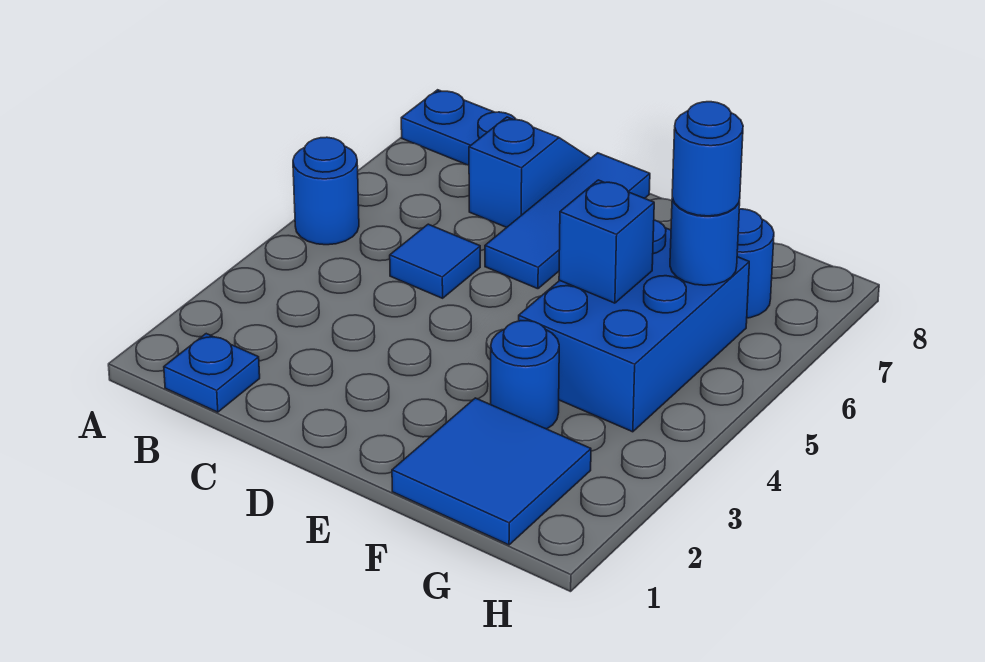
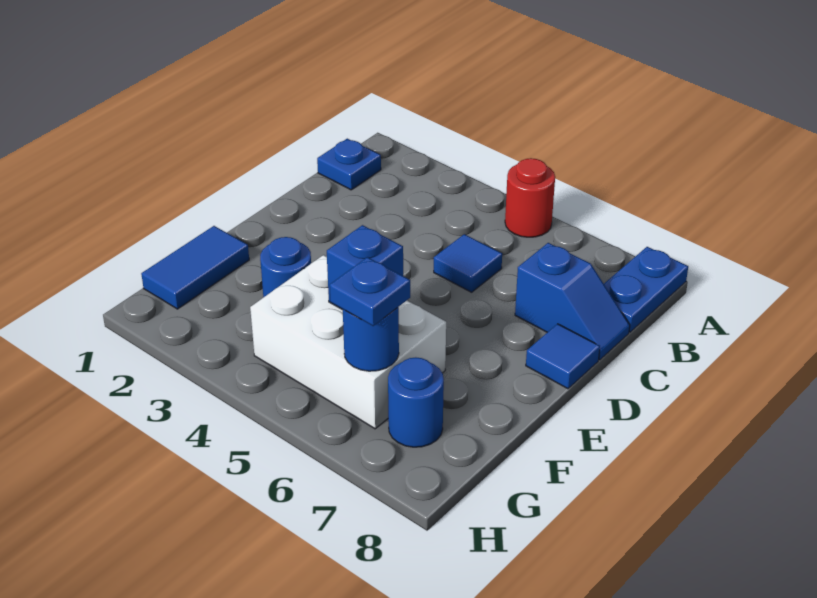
blue round brick A5 level 1 -> red round brick A5 level 1
blue tile D6:D8 level 1 -> blue tile D8 level 1
blue tile F1:G2 level 1 -> blue tile F1:G1 level 1
blue brick F4:G6 level 1 -> white brick F4:G6 level 1
blue round brick G6 level 3 -> blue plate G6 level 3

